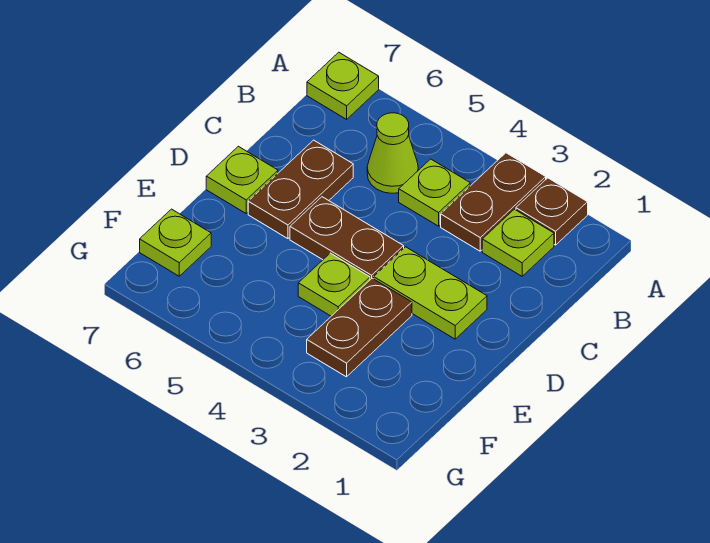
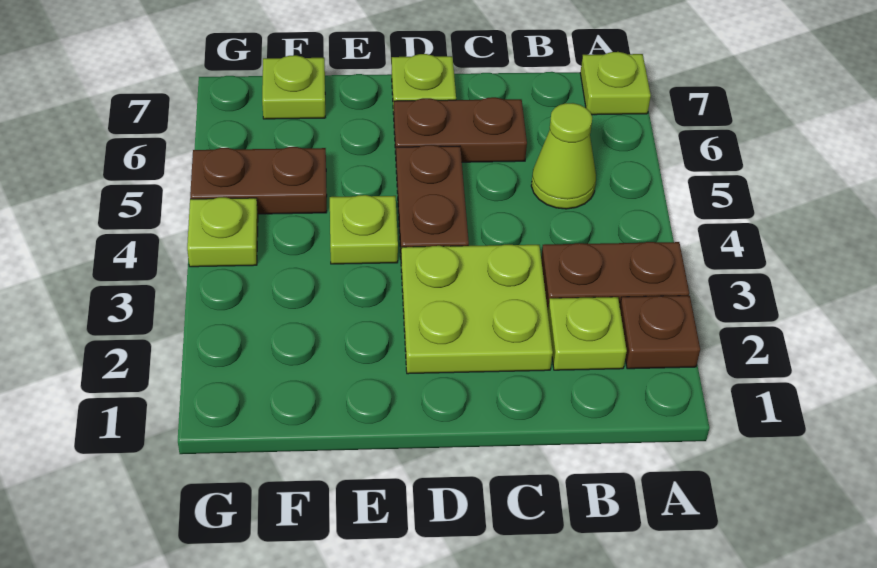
lime plate B4 level 1 -> lime plate G4 level 1
lime plate D2:D3 level 1 -> lime plate C2:D3 level 1
brown plate E3:F3 level 1 -> brown plate F5:G5 level 1

